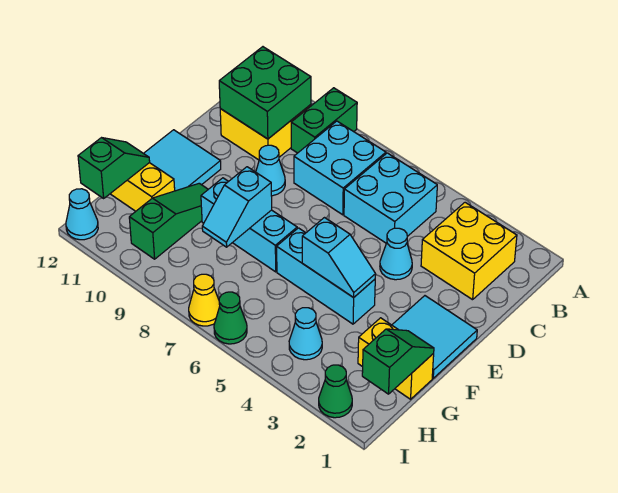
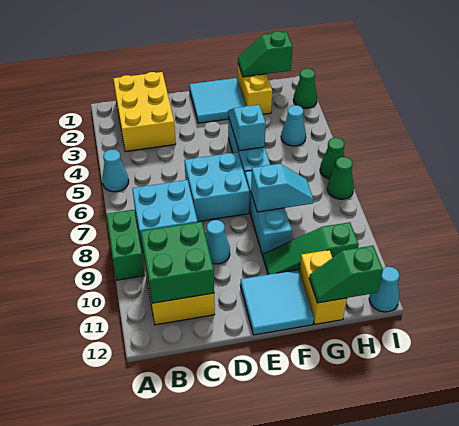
green brick A9:B9 level 1 -> green brick A8:A9 level 1
yellow brick B2:C3 level 1 -> yellow brick B1:C3 level 1
cyan brick B5:C6 level 1 -> cyan brick D6:E7 level 1
cyan cone D4 level 1 -> cyan cone A5 level 1
yellow cone I7 level 1 -> green cone I7 level 1

